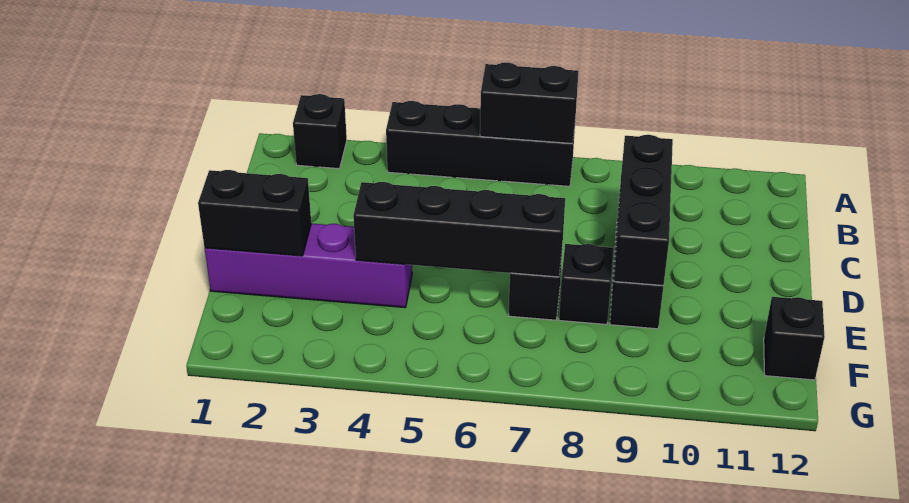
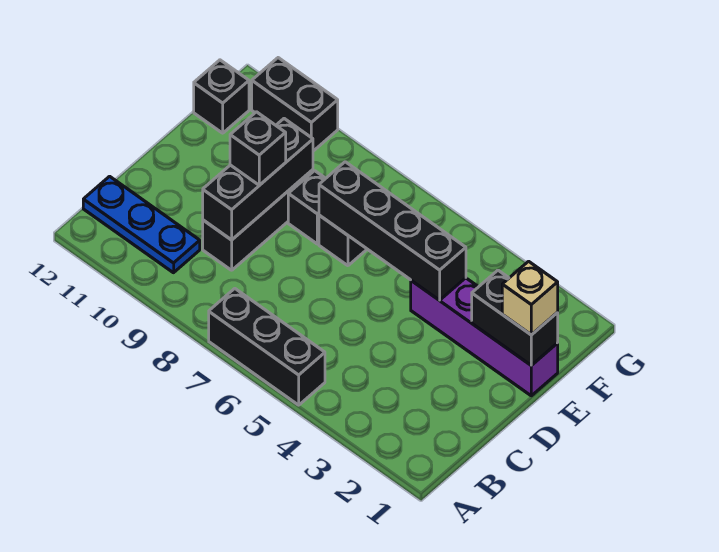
black brick A2 level 1 -> black brick D9 level 3
black brick A4:A7 level 1 -> black brick A5:A7 level 1
black brick A6:A7 level 2 -> black brick G10:G11 level 1
none -> blue plate B10:B12 level 1
none -> tan brick E1 level 3

